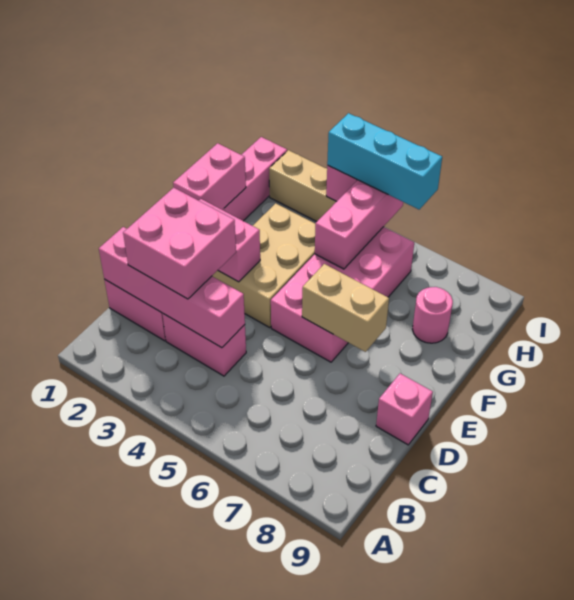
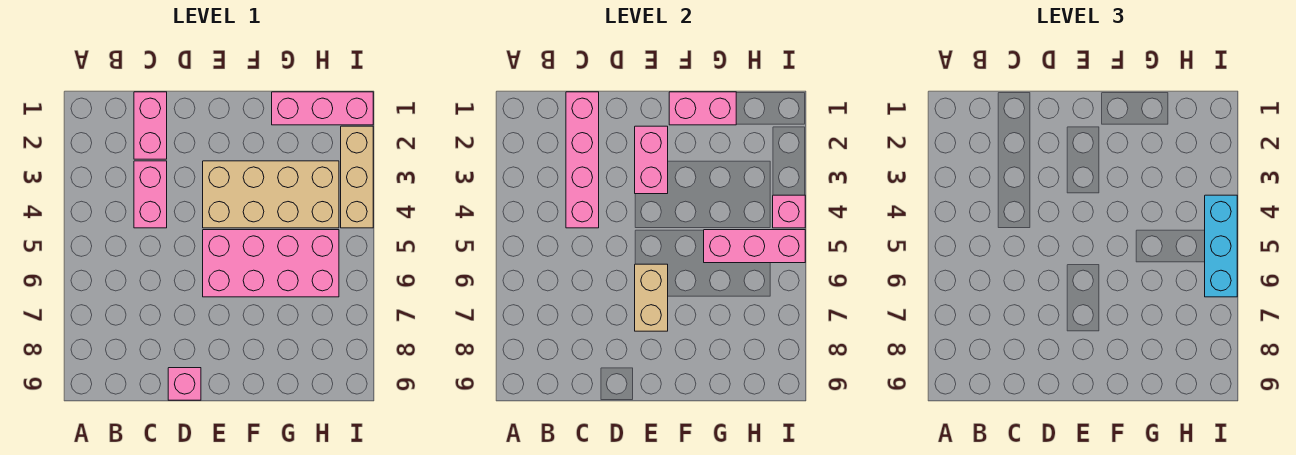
pink brick C2:D3 level 3 -> none
tan brick E3:G4 level 1 -> tan brick E3:H4 level 1
pink round brick G8 level 1 -> none

